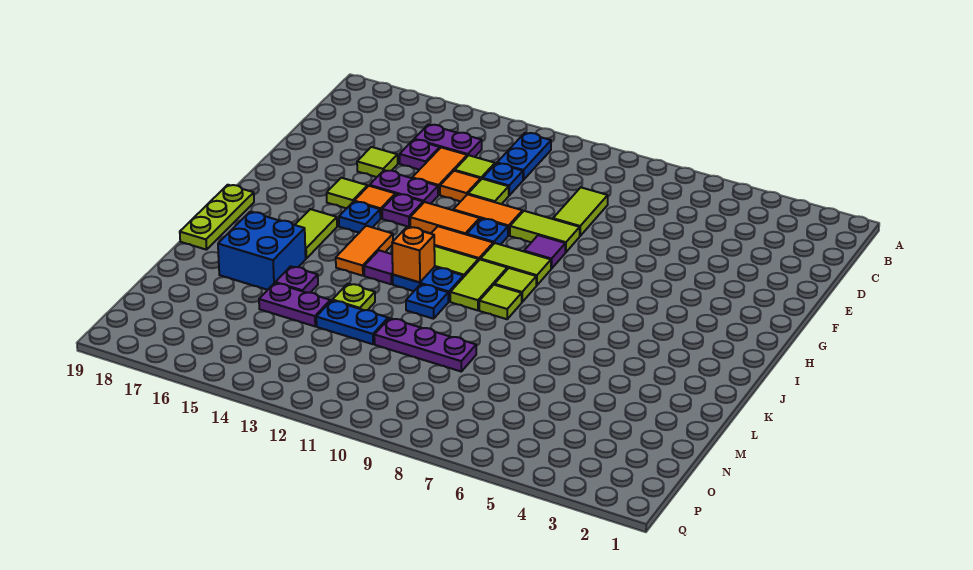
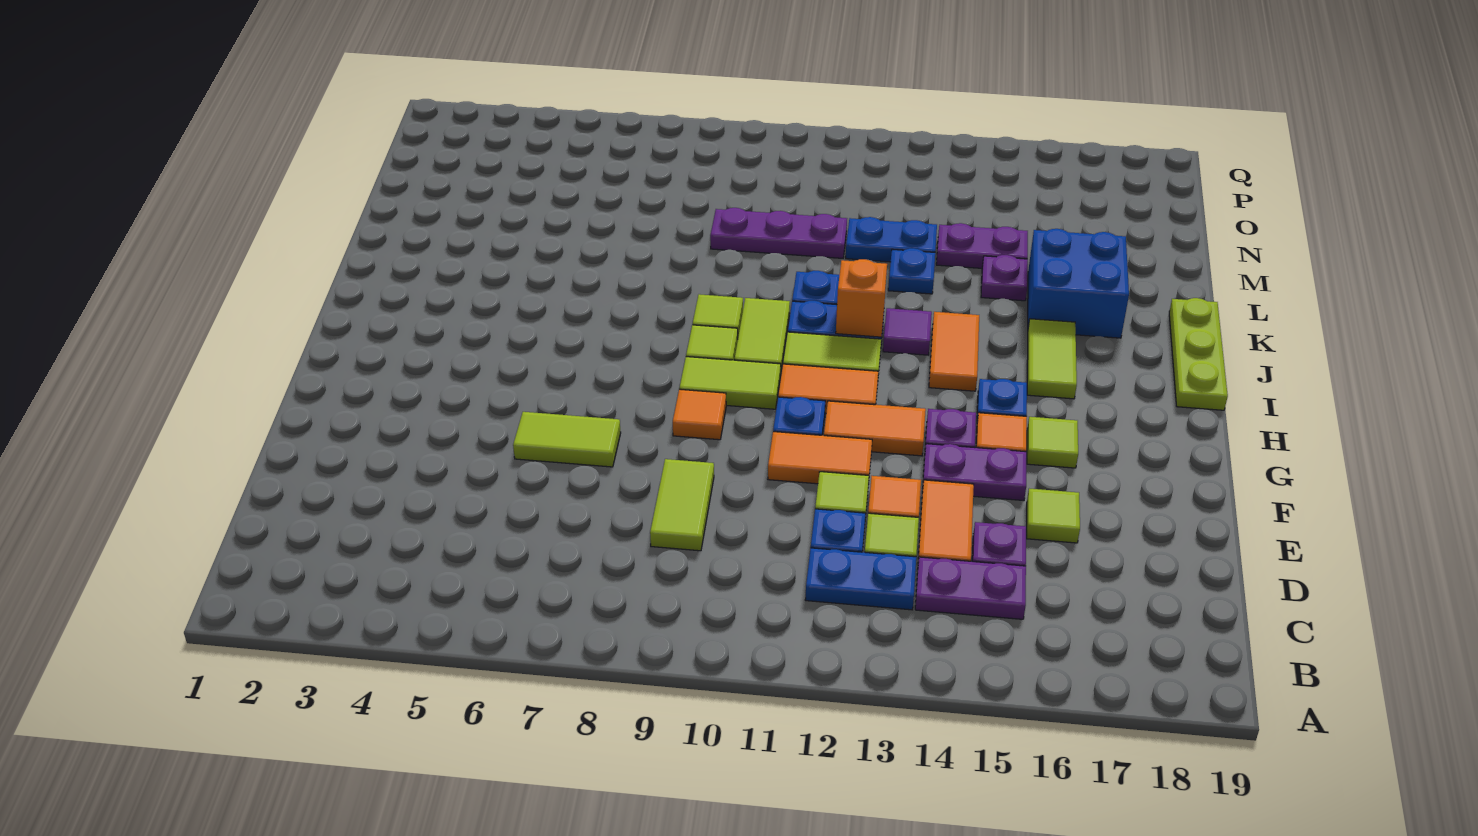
blue plate B12:C12 level 1 -> blue plate C12:C13 level 1
lime tile F9:F10 level 1 -> lime tile F6:F7 level 1
purple tile G9 level 1 -> orange tile G9 level 1
lime plate L13 level 1 -> blue plate L13 level 1

